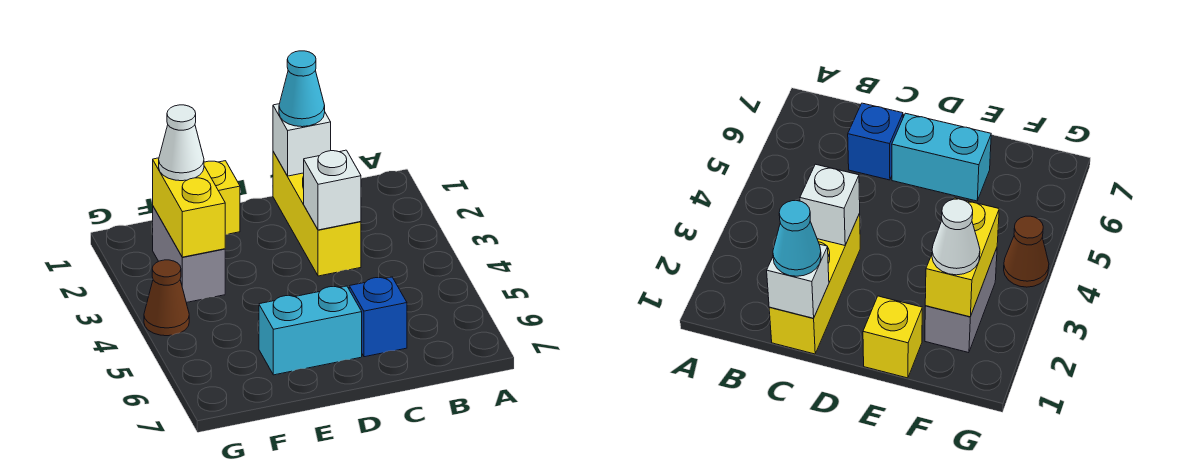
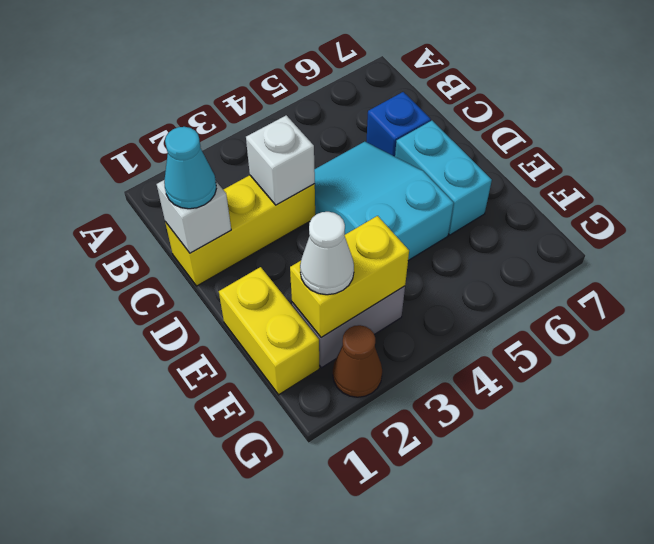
none -> cyan slope C4:E5 level 1 top E
yellow brick E1 level 1 -> yellow brick E1:F1 level 1
brown cone G4 level 1 -> brown cone G2 level 1

